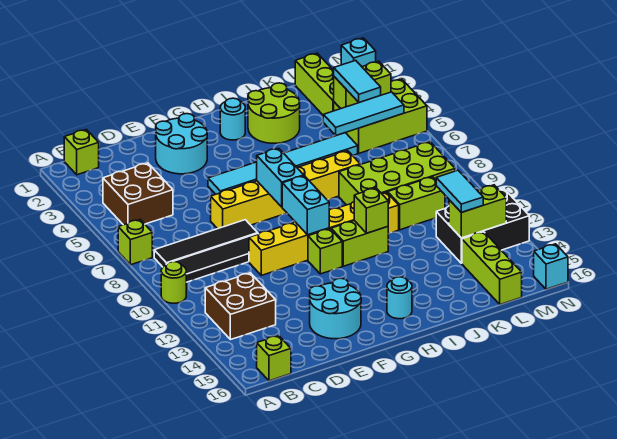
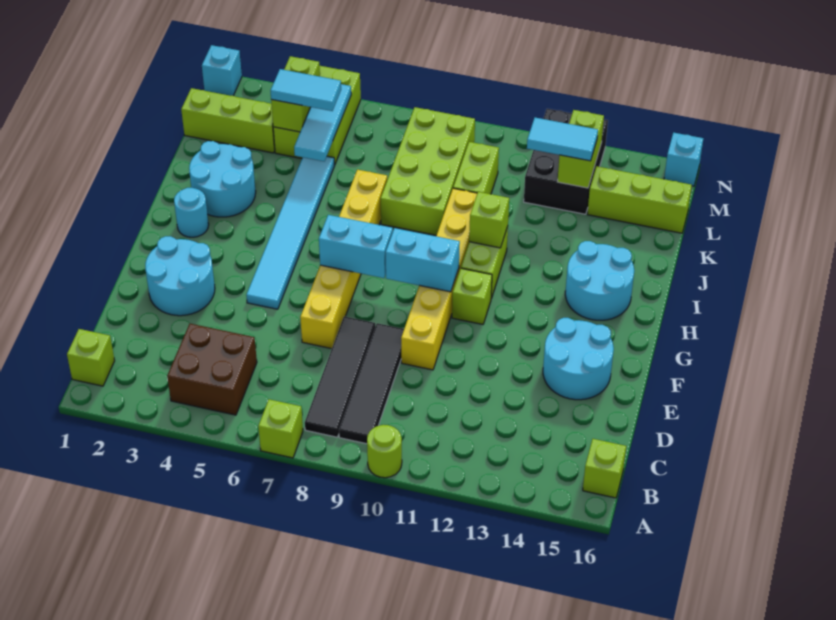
brown brick B12:C13 level 1 -> none
cyan round brick H15 level 1 -> cyan round brick H14:I15 level 1
lime round brick I2:J3 level 1 -> cyan round brick I2:J3 level 1

